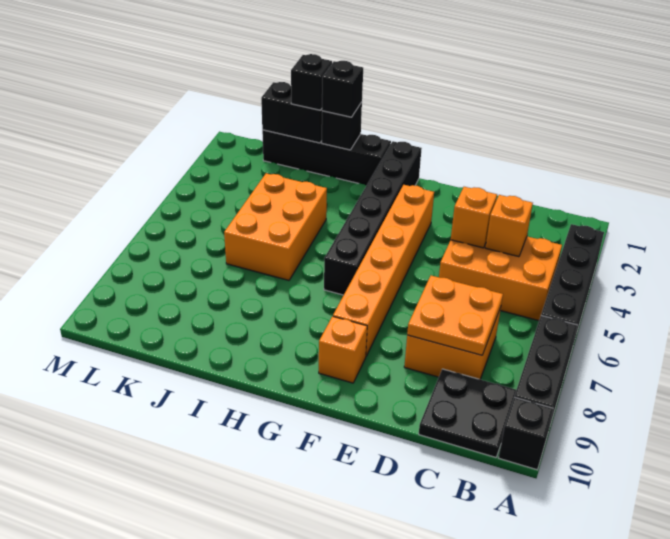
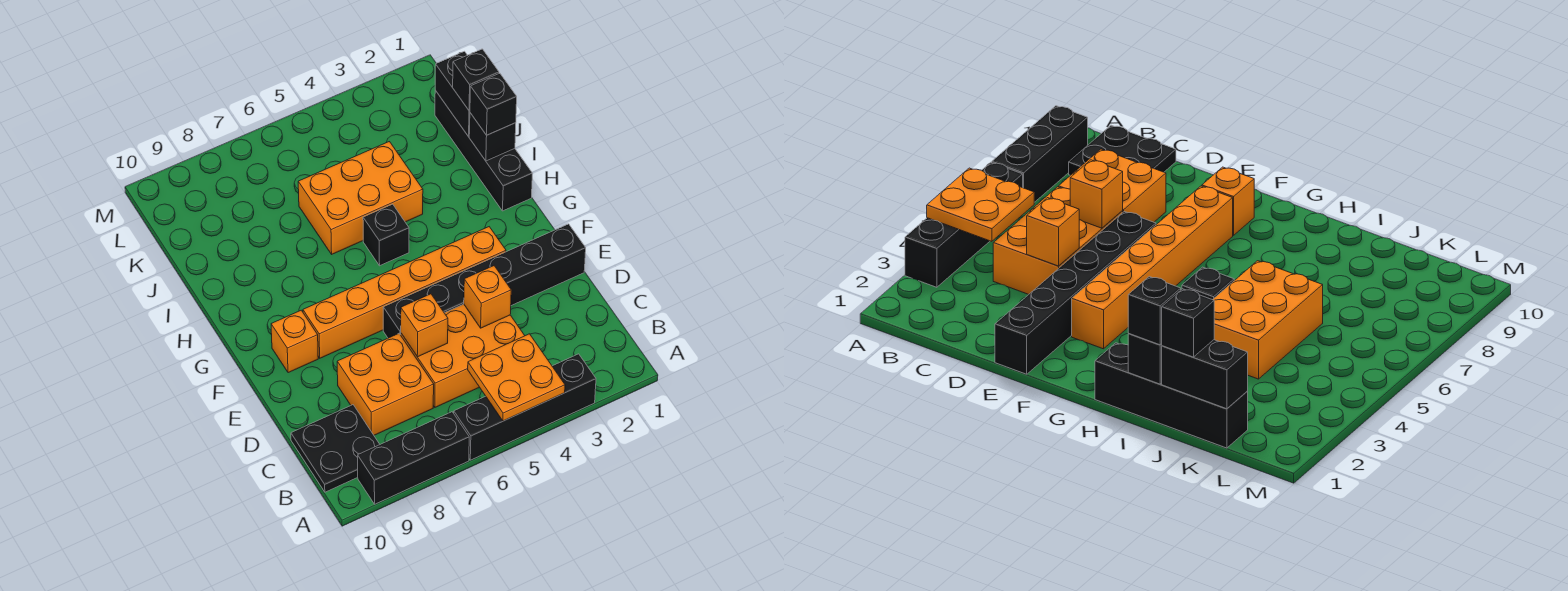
black brick A10 level 1 -> black brick H5 level 1
orange brick B4:D5 level 1 -> orange brick C4:D6 level 1
orange brick C4 level 2 -> orange brick D6 level 2
orange plate C7:D8 level 2 -> orange plate A4:B5 level 2
black brick G1:G6 level 1 -> black brick E1:E6 level 1

